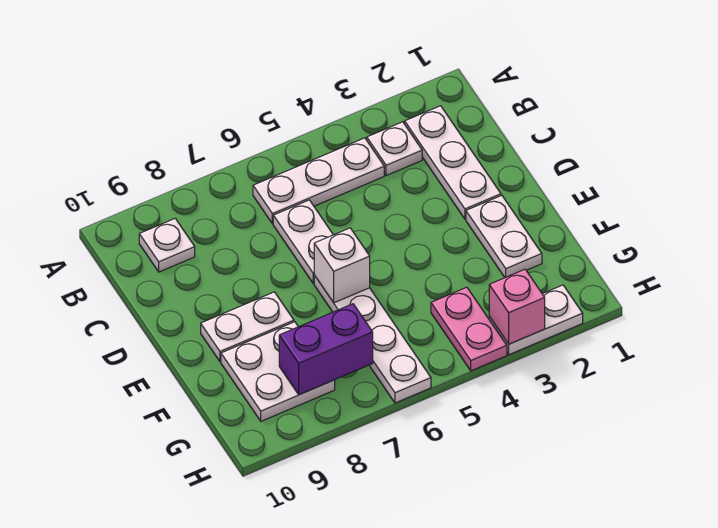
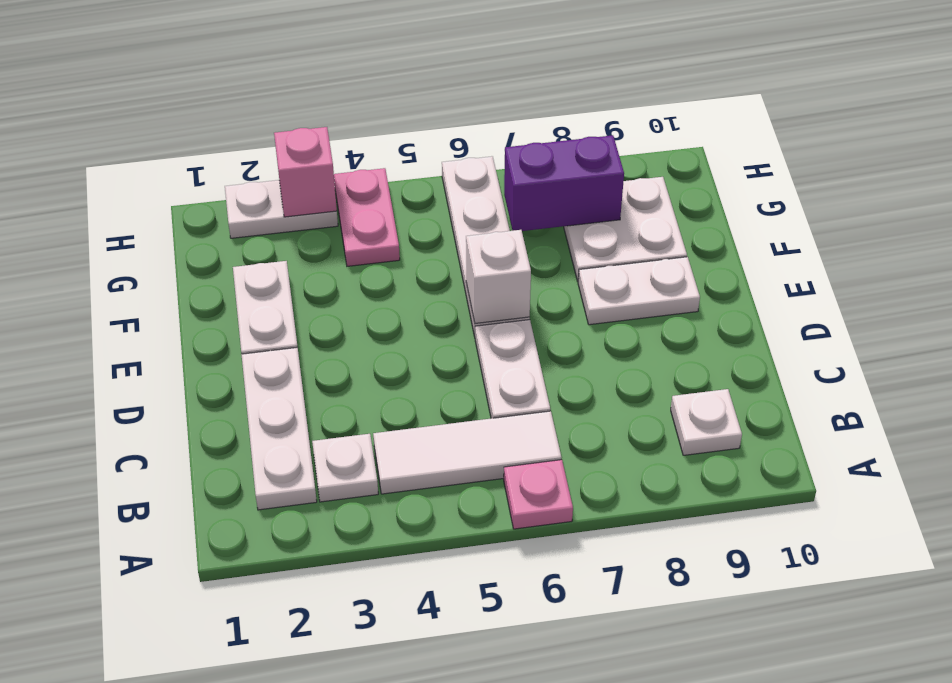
none -> pink plate A6 level 1
white plate B4:B6 level 1 -> white tile B4:B6 level 1

